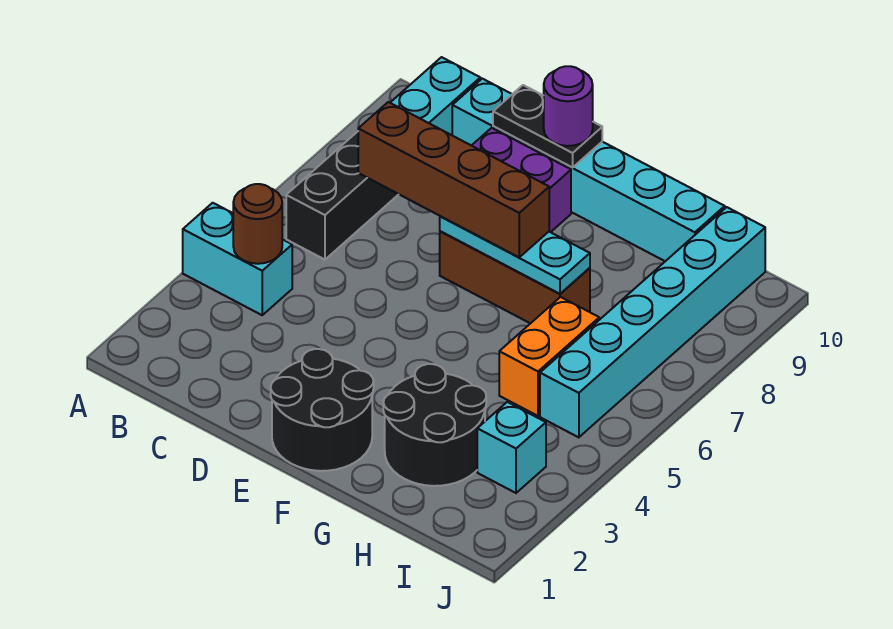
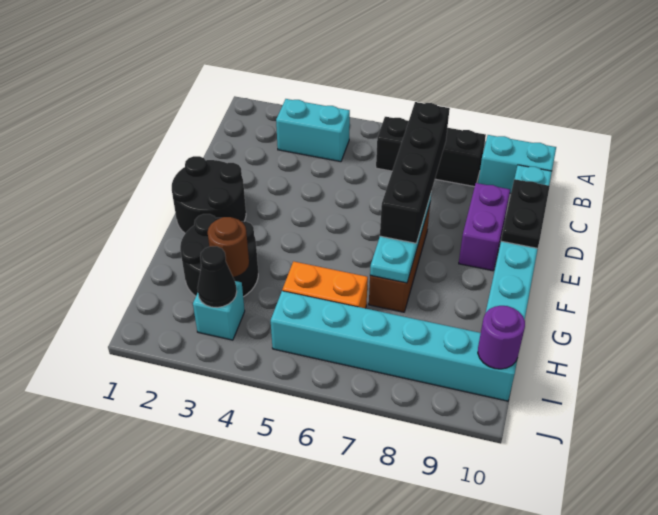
cyan brick A4:B4 level 1 -> cyan brick B3:B4 level 1
brown round brick B4 level 2 -> brown round brick H3 level 2
brown brick C7:F7 level 3 -> black brick C7:F7 level 3
purple round brick E10 level 3 -> purple round brick I10 level 2
none -> black cone I3 level 2

